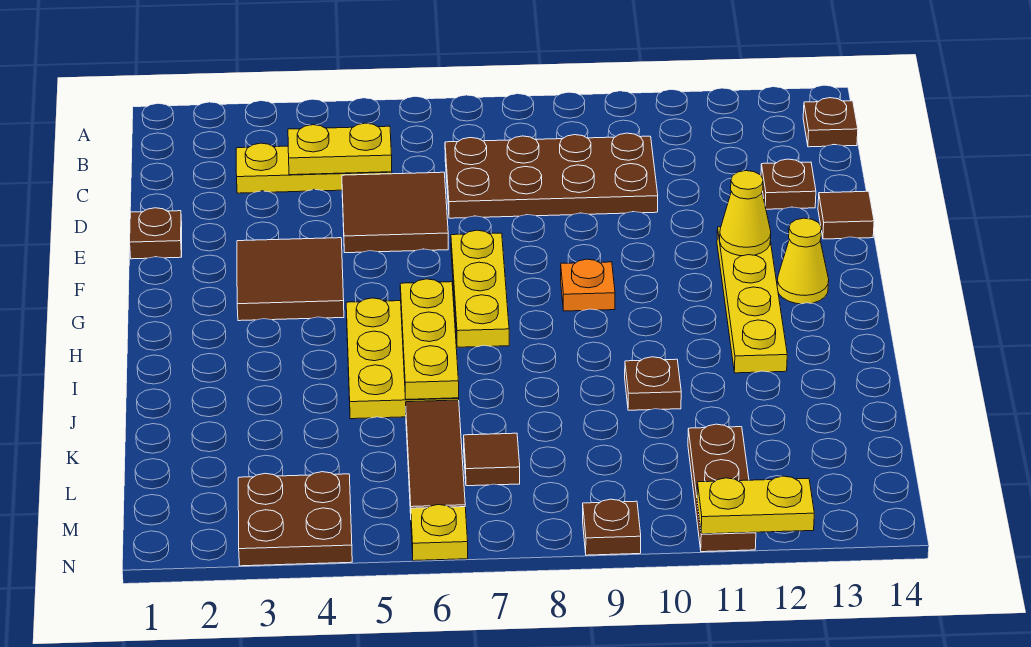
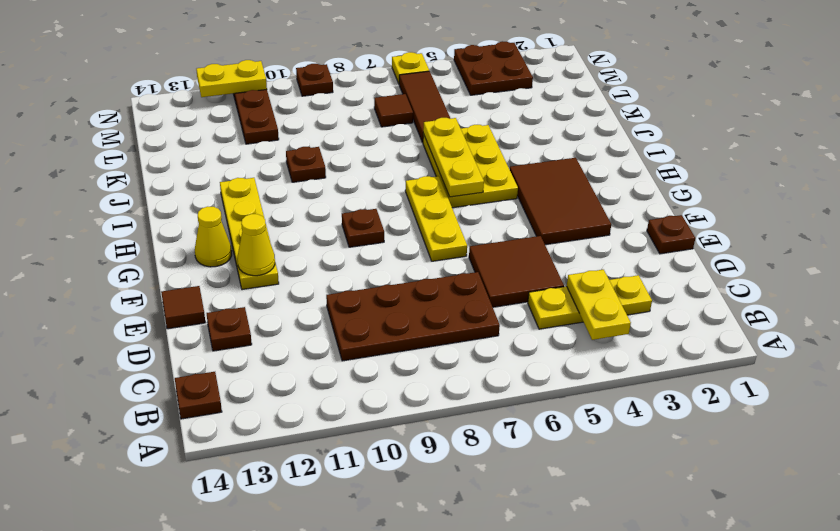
yellow plate C4:C5 level 2 -> yellow plate B4:C4 level 2
brown tile F3:G4 level 1 -> brown tile F3:H4 level 1
orange plate G9 level 1 -> brown plate G9 level 1

